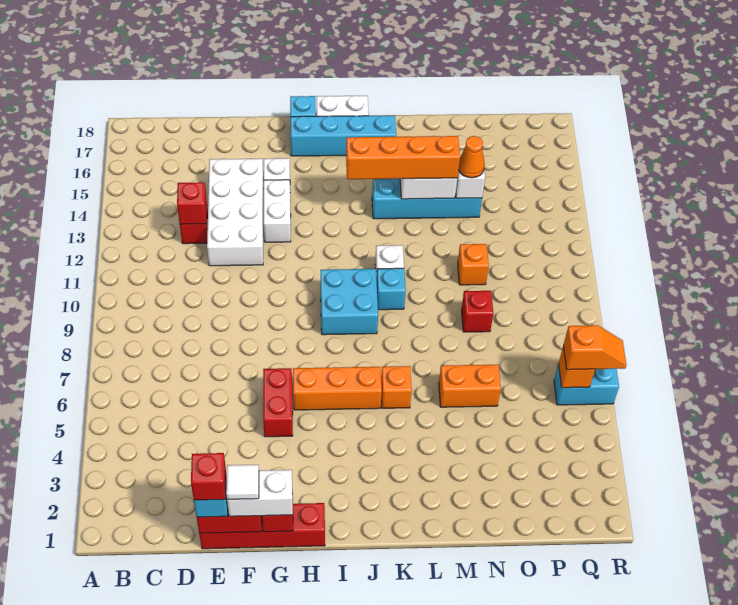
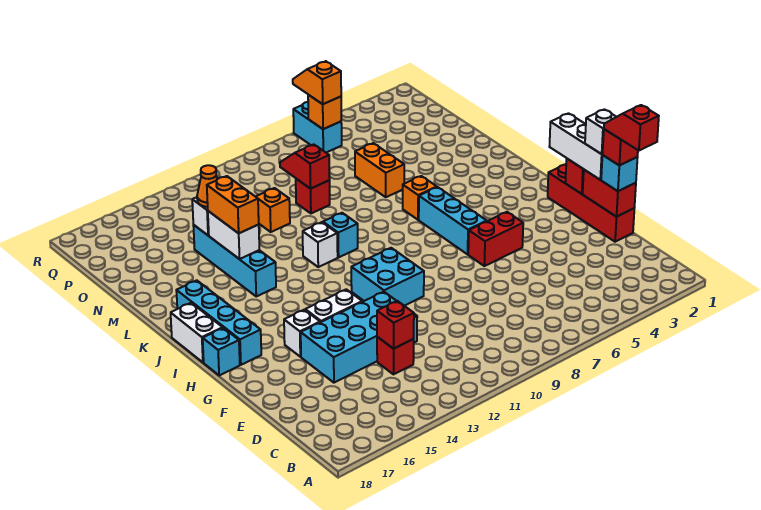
none -> red slope D1:E1 level 5 top D
white brick E12:F15 level 1 -> cyan brick E12:F15 level 1
white brick F1:G1 level 3 -> white brick F1:H1 level 3
white tile F1 level 4 -> white brick F1 level 4
orange brick H6:J6 level 1 -> cyan brick H6:J6 level 1
cyan brick I9:J10 level 1 -> cyan brick G10:H11 level 1
orange brick J14:M14 level 3 -> orange brick L14:M14 level 3
none -> red slope N9:O9 level 2 top N

